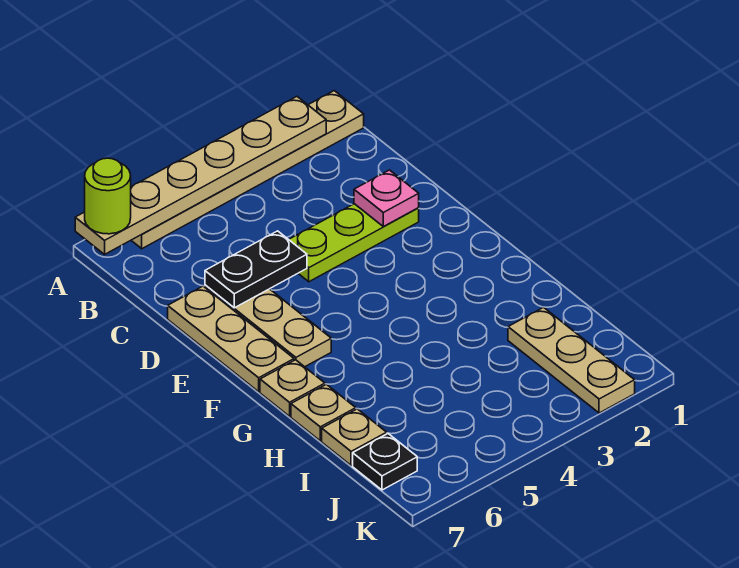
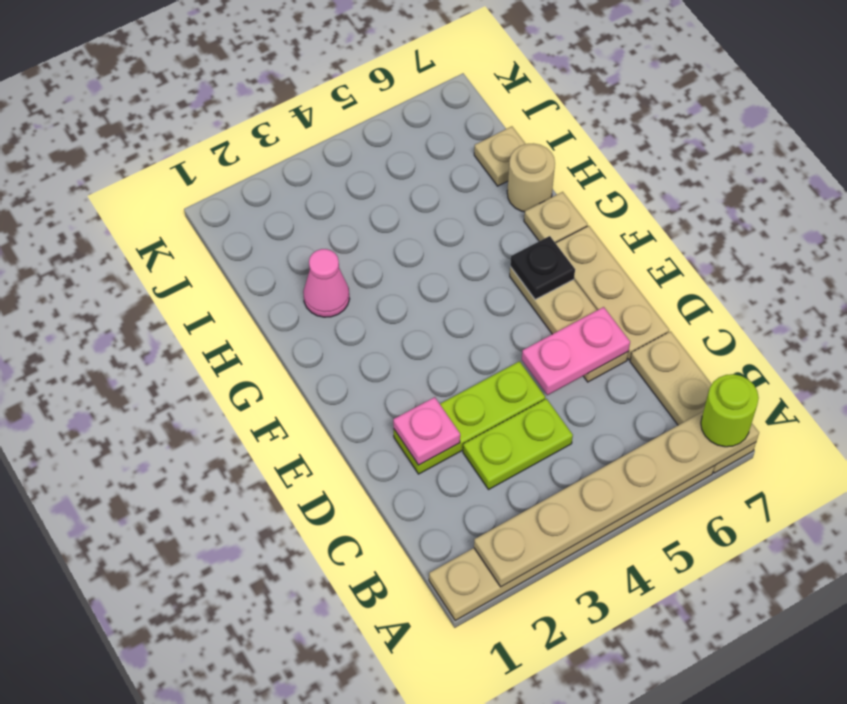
none -> lime plate C3:C4 level 1
black plate D5:D6 level 2 -> pink plate D5:D6 level 2
none -> pink cone H2 level 1
tan plate H7 level 1 -> tan round brick H7 level 1
tan plate I2:K2 level 1 -> tan plate A7:C7 level 1
black plate J7 level 1 -> black plate F6 level 2

